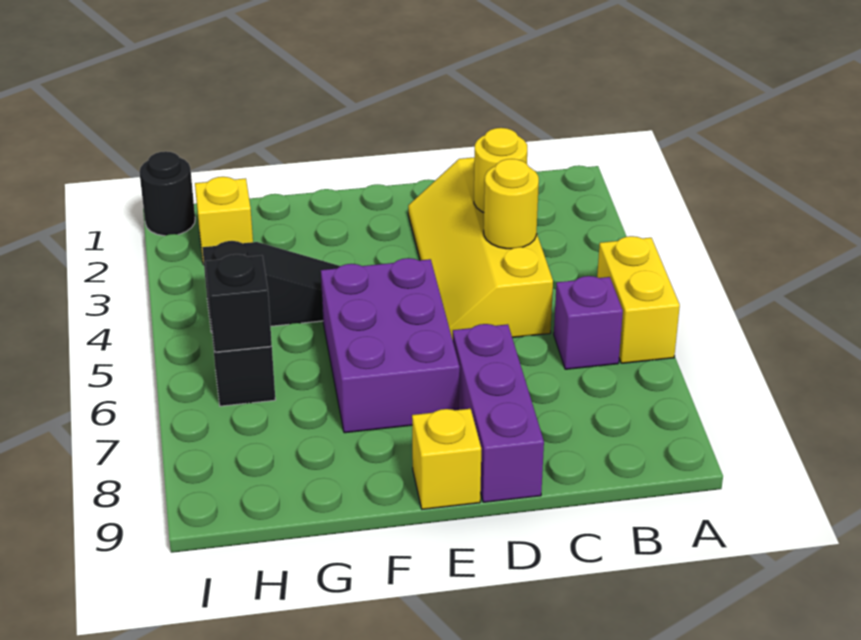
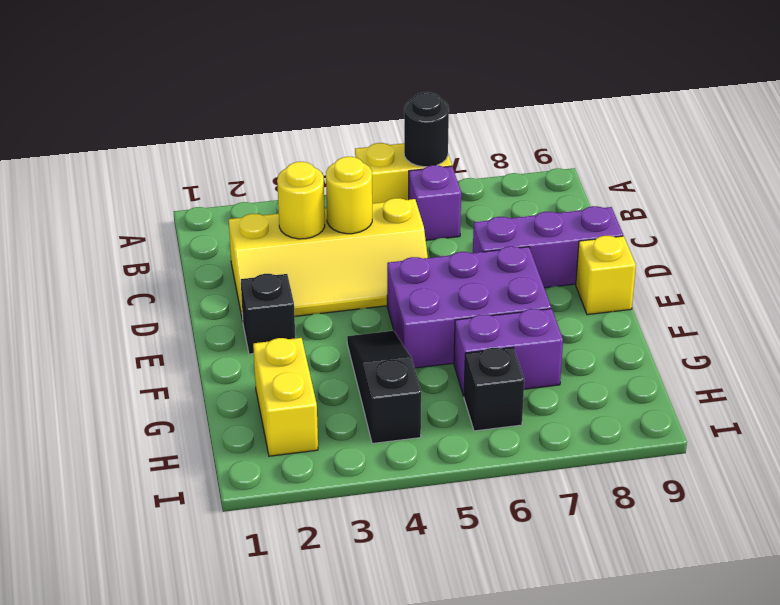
none -> purple brick G6:G7 level 1
yellow brick H2 level 1 -> yellow brick G2:H2 level 1
black brick H6 level 2 -> black brick E2 level 1
black round brick I1 level 1 -> black round brick A6 level 2

